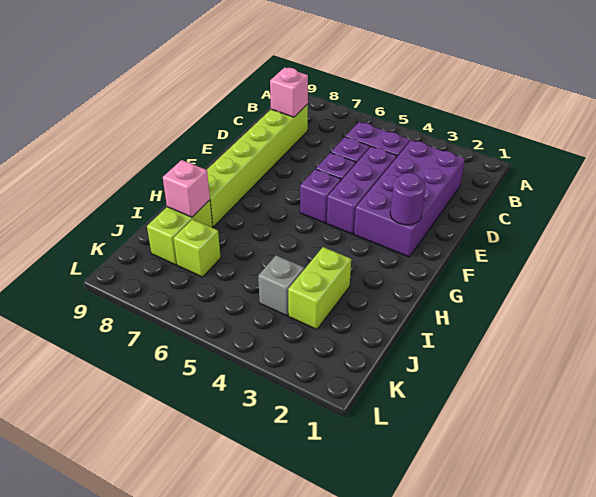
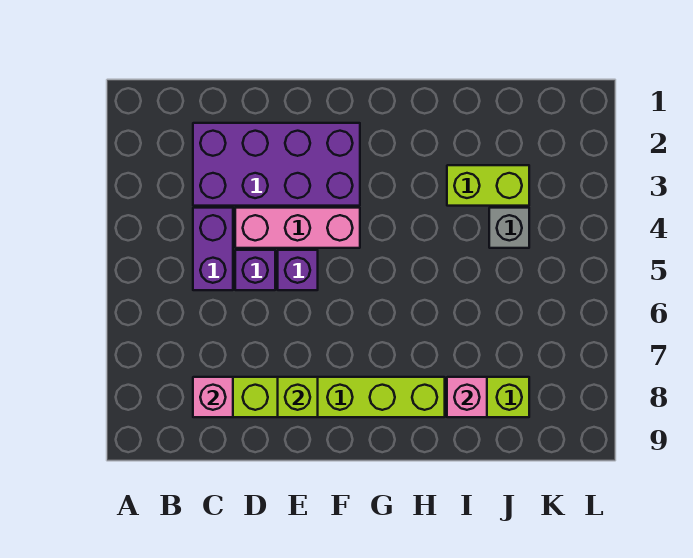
purple brick D4:F4 level 1 -> pink brick D4:F4 level 1
purple round brick F2 level 2 -> none
purple brick F5 level 1 -> none
lime brick J7 level 1 -> lime brick E8 level 2

